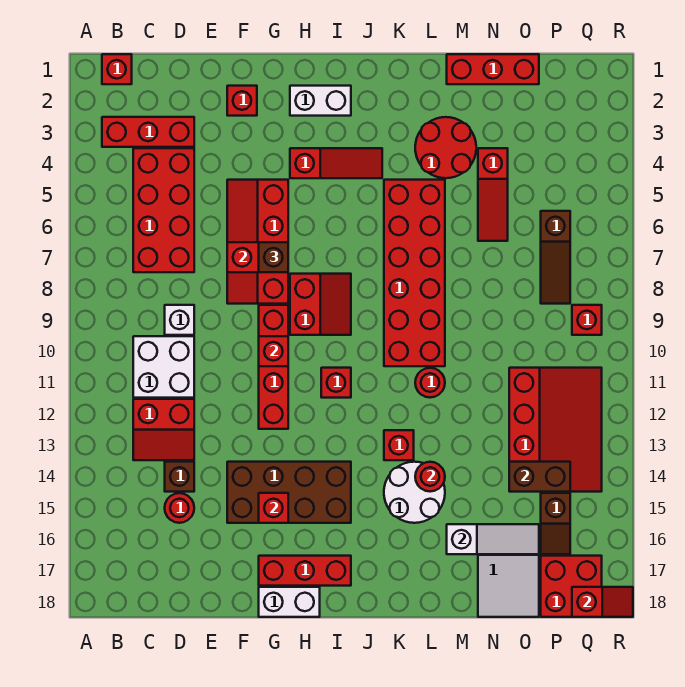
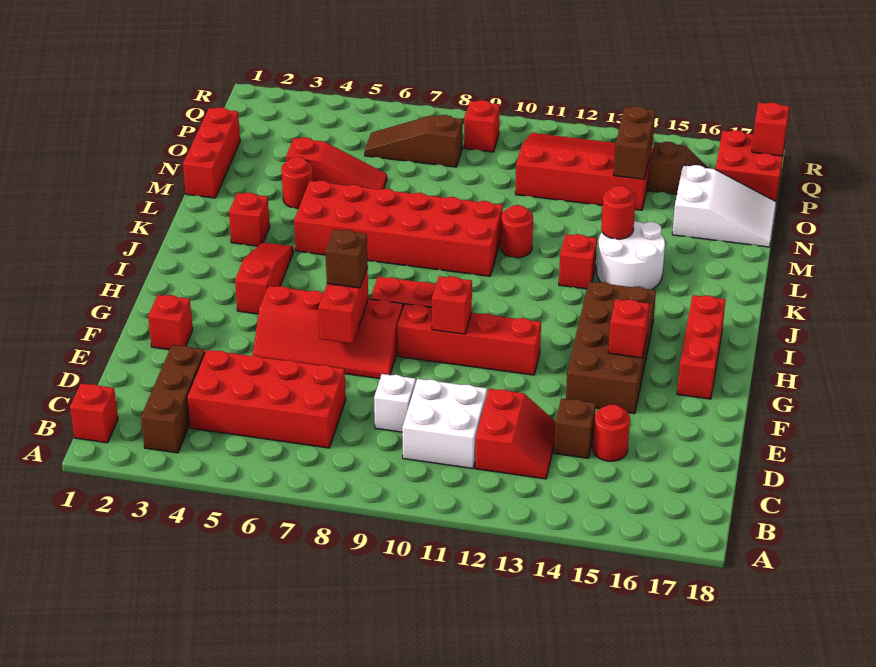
red brick B3:D3 level 1 -> brown brick B3:D3 level 1
white brick G18:H18 level 1 -> none
white brick H2:I2 level 1 -> none
red brick I11 level 1 -> red brick K3 level 1
red round brick L3:M4 level 1 -> red round brick M4 level 1
white slope M16:O16 level 2 top M -> none
brown slope P6:P8 level 1 top 6 -> brown slope P6:P8 level 1 top 8

